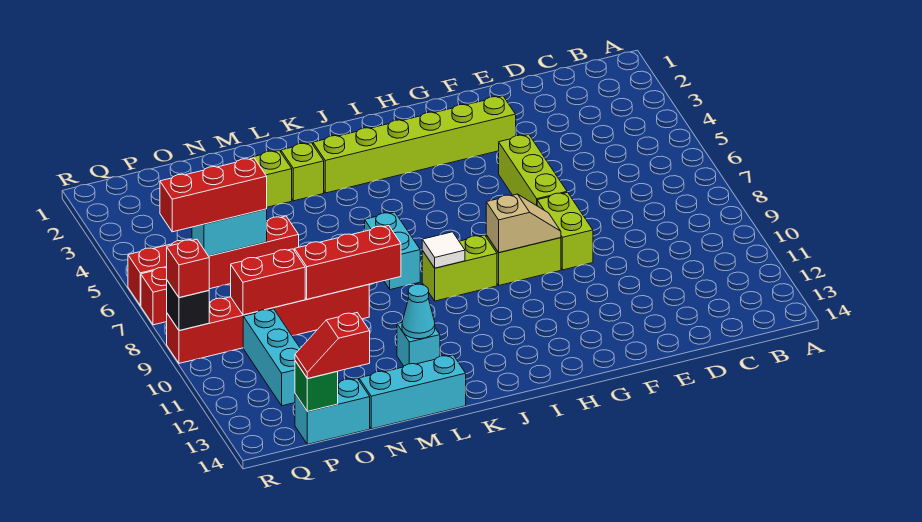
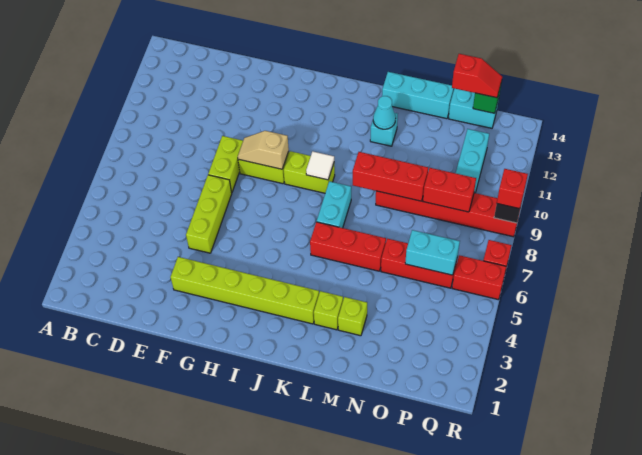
red brick O6:Q6 level 3 -> red brick K6:M6 level 1

